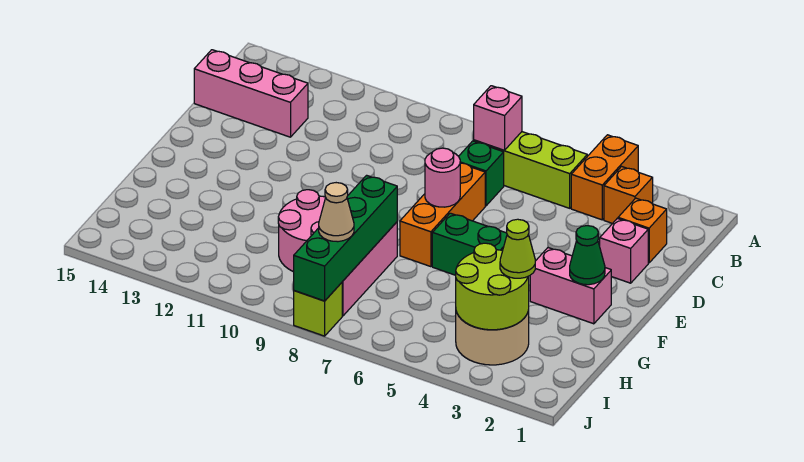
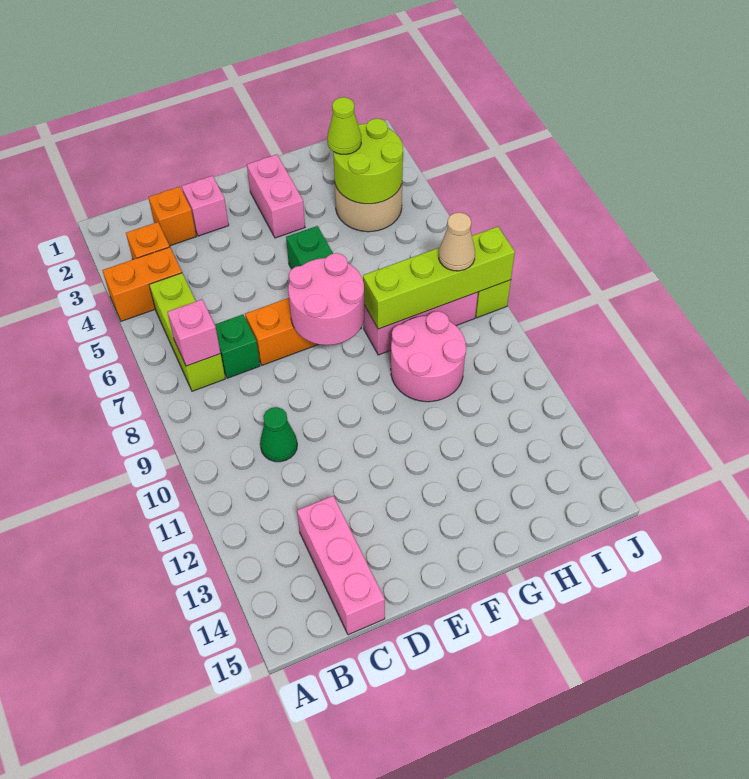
pink round brick E7 level 2 -> pink round brick E7:F8 level 2
green cone F2 level 2 -> green cone C10 level 1
green brick G8:J8 level 2 -> lime brick G8:J8 level 2

